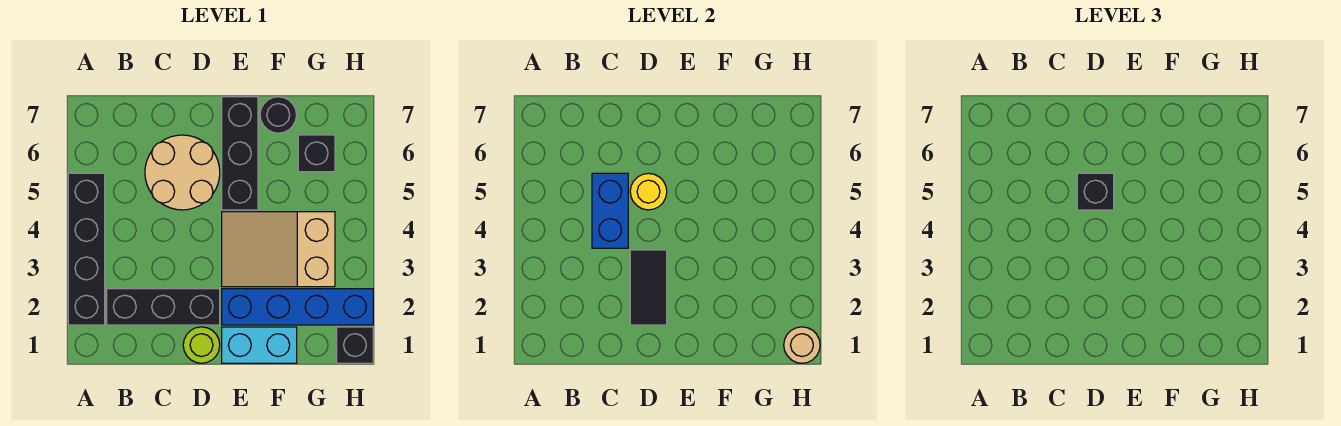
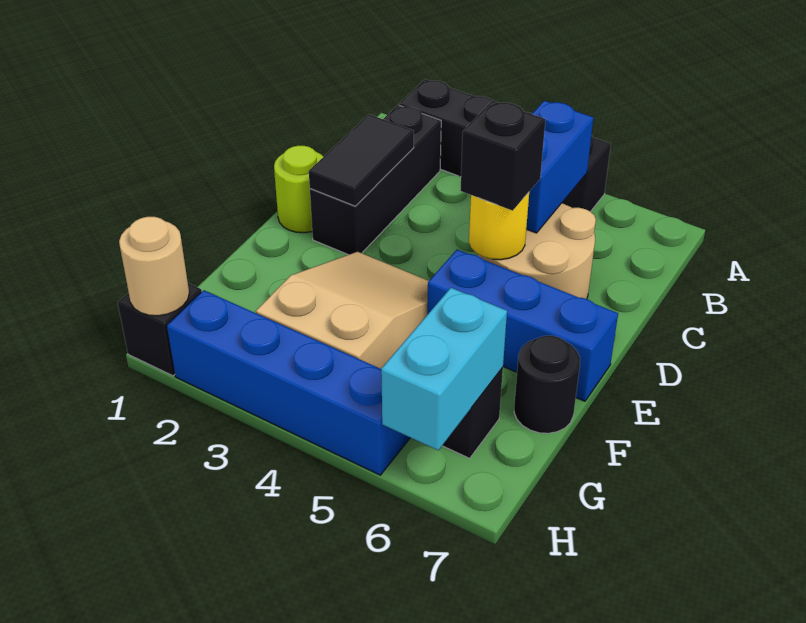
blue brick C4:C5 level 2 -> blue brick B5:C5 level 2
black tile D2:D3 level 2 -> black tile C2:D2 level 2
cyan brick E1:F1 level 1 -> cyan brick G6:H6 level 2
blue brick E2:H2 level 1 -> blue brick H2:H5 level 1
black brick E5:E7 level 1 -> blue brick E5:E7 level 1

